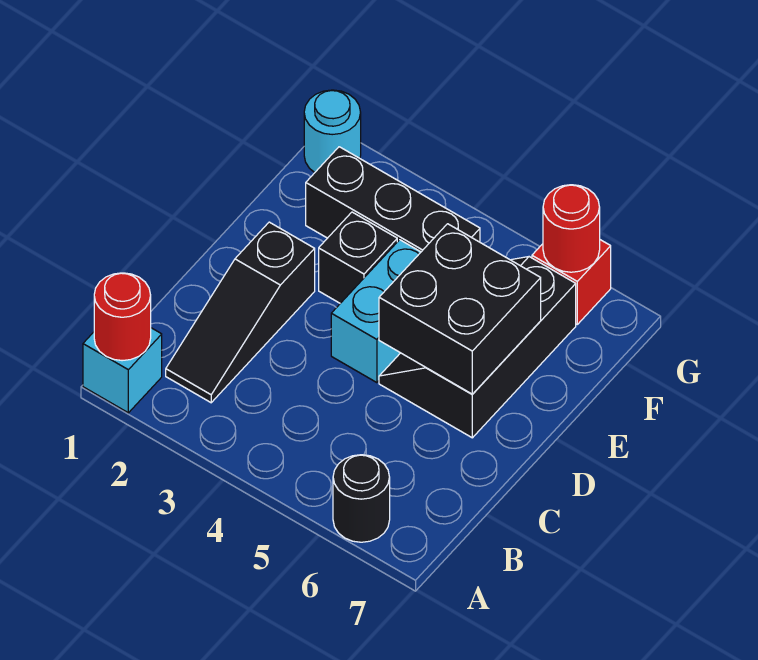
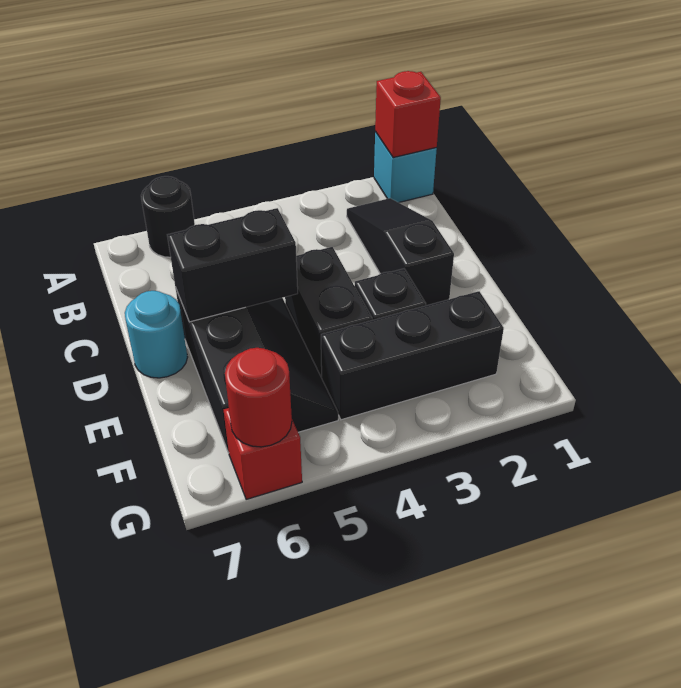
red round brick A1 level 2 -> red brick A1 level 2
cyan brick D4:E4 level 1 -> black brick D4:E4 level 1
black brick D5:E6 level 2 -> black brick D5:D6 level 2
cyan round brick G1 level 1 -> cyan round brick D7 level 1

